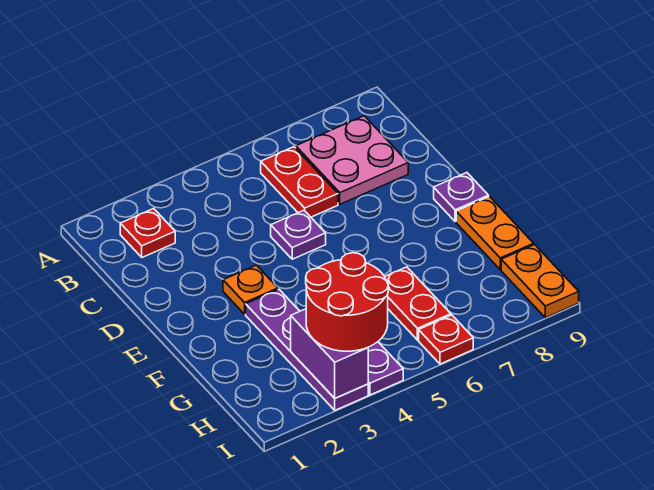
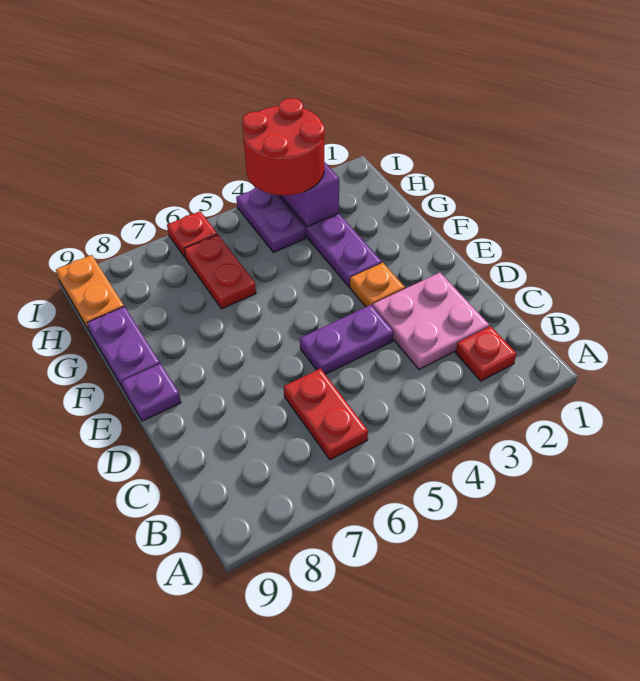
pink plate B7:C8 level 1 -> pink plate C2:D3 level 1
purple plate D5 level 1 -> purple plate D4:D5 level 1
orange plate F9:G9 level 1 -> purple plate F9:G9 level 1

